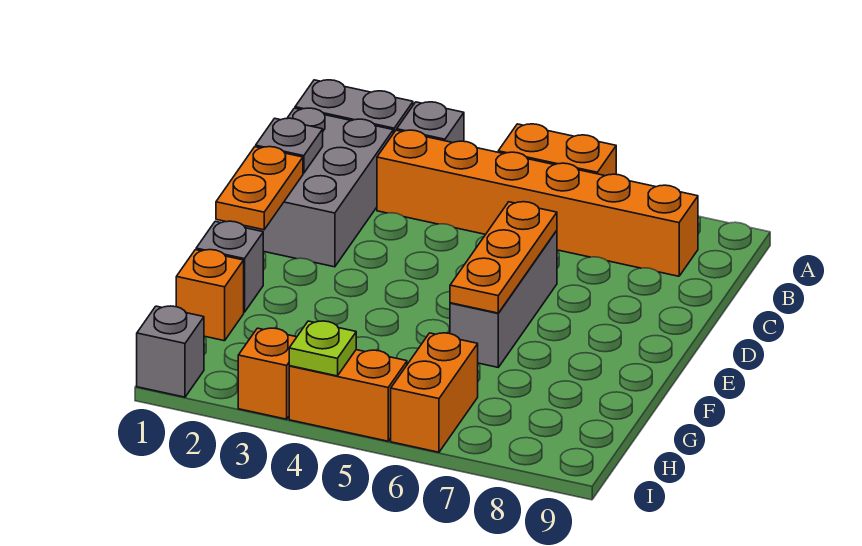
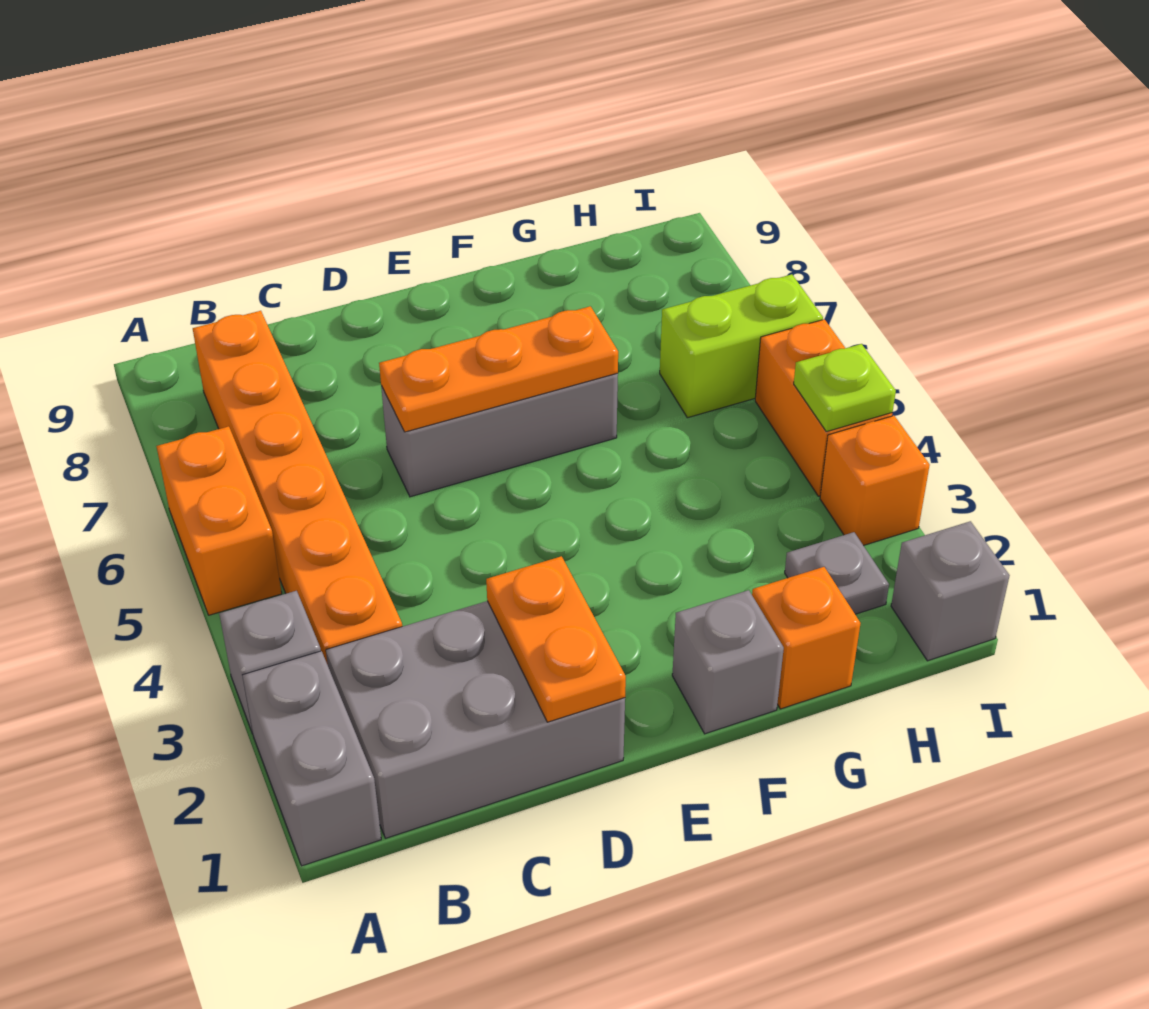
grey plate C1 level 2 -> grey plate H2 level 1
orange plate D1:E1 level 2 -> orange plate D1:D2 level 2
orange brick H6:I6 level 1 -> lime brick H6:I6 level 1

